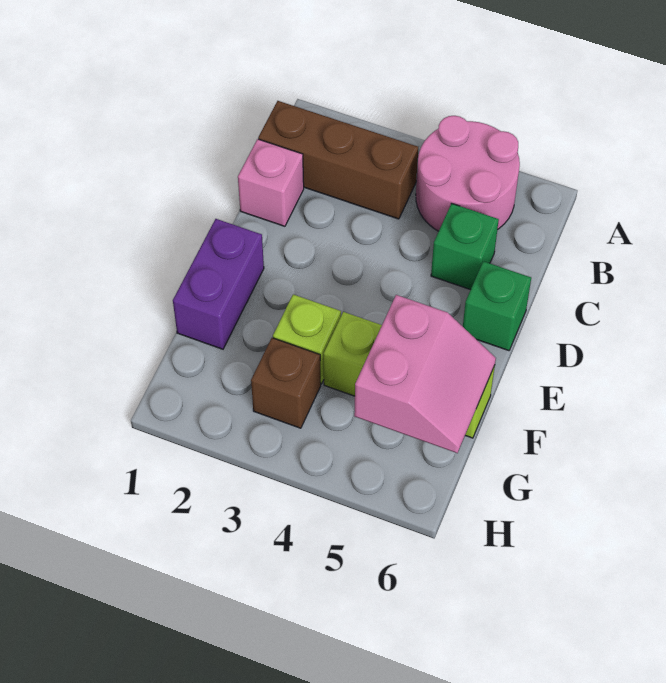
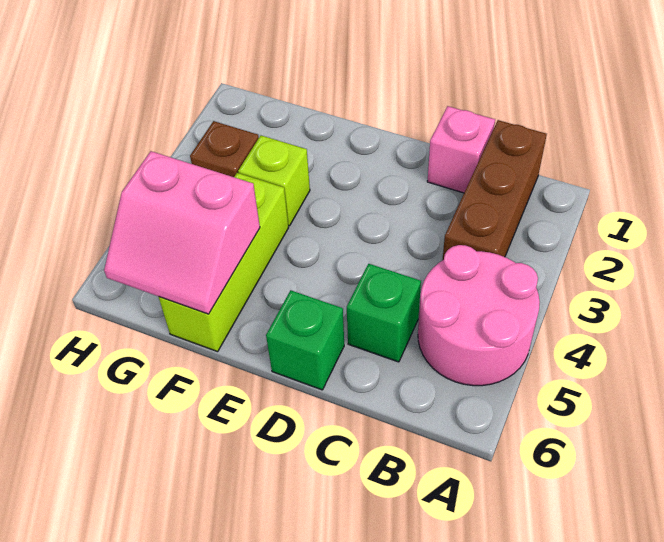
purple brick E1:F1 level 1 -> none

